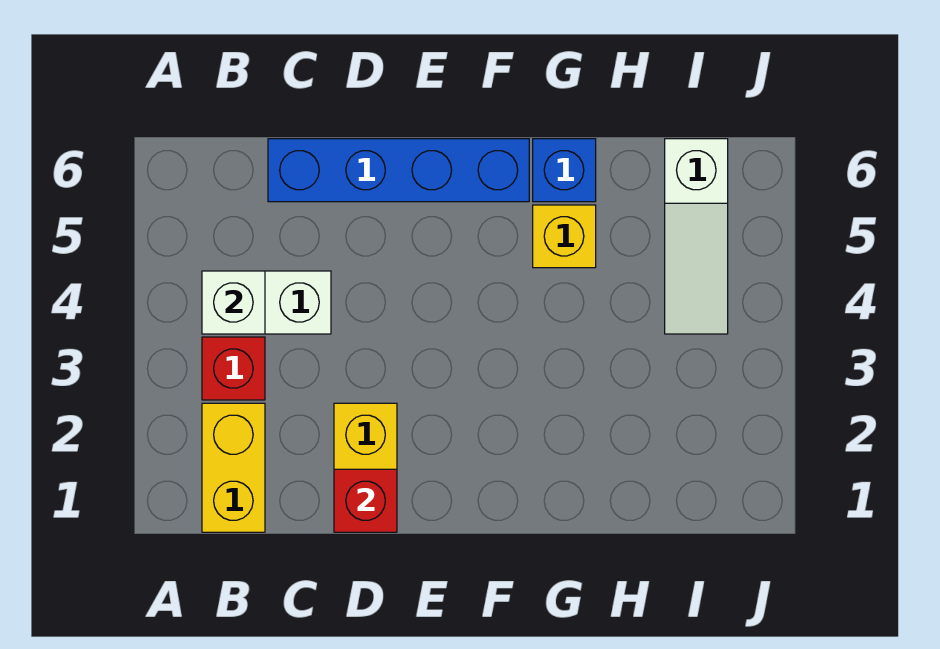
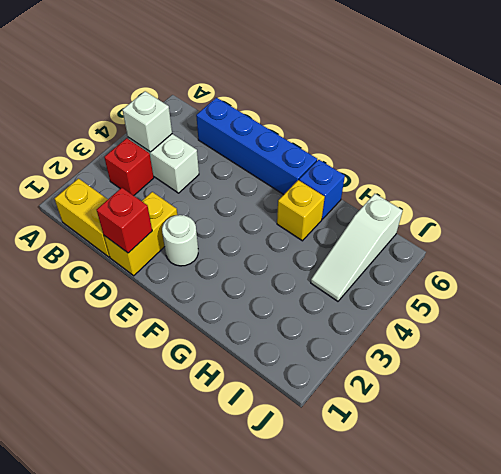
yellow brick B1:B2 level 1 -> yellow brick B1:C1 level 1
none -> white round brick E2 level 1

